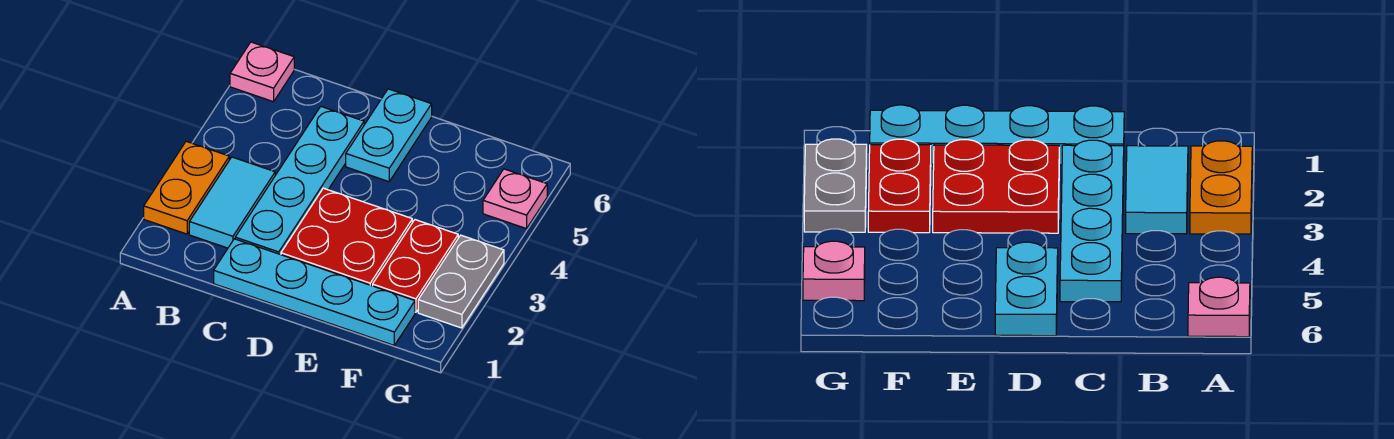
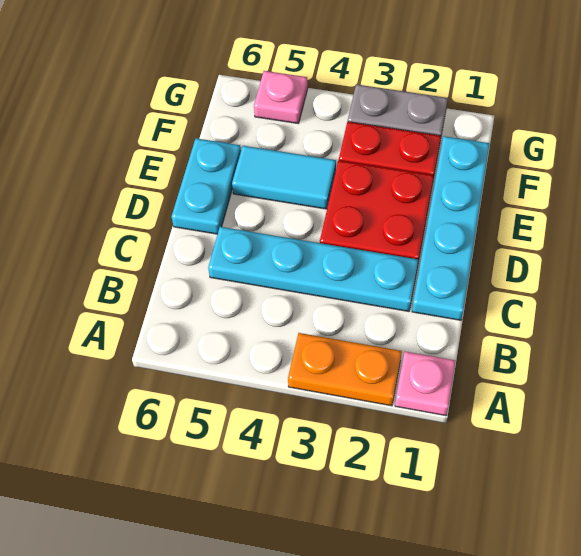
pink plate A6 level 1 -> pink plate A1 level 1
cyan tile B2:B3 level 1 -> cyan tile E4:E5 level 1
cyan plate D5:D6 level 1 -> cyan plate D6:E6 level 1

